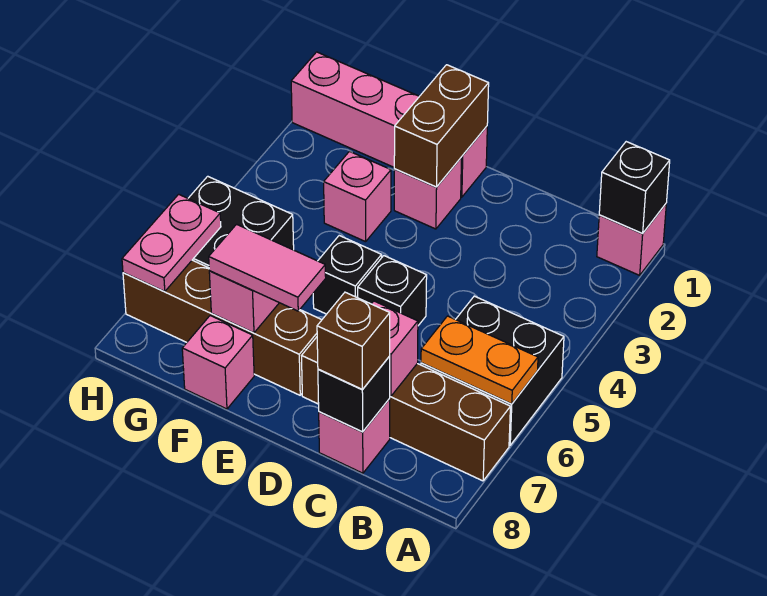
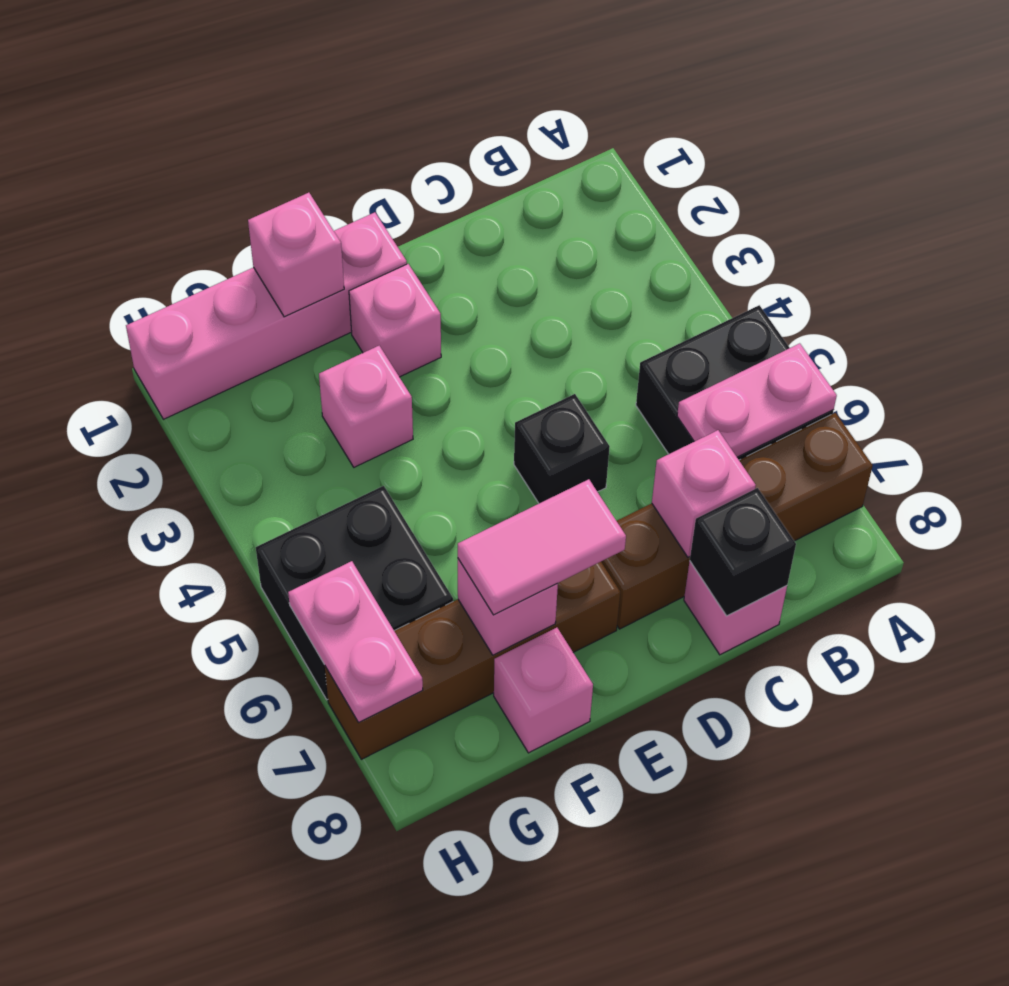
pink brick A1 level 1 -> pink brick F1 level 2
black brick A1 level 2 -> none
orange plate A6:B6 level 2 -> pink plate A6:B6 level 2
brown brick C8 level 3 -> none
brown brick E1:E2 level 2 -> none
black brick E5 level 1 -> none

